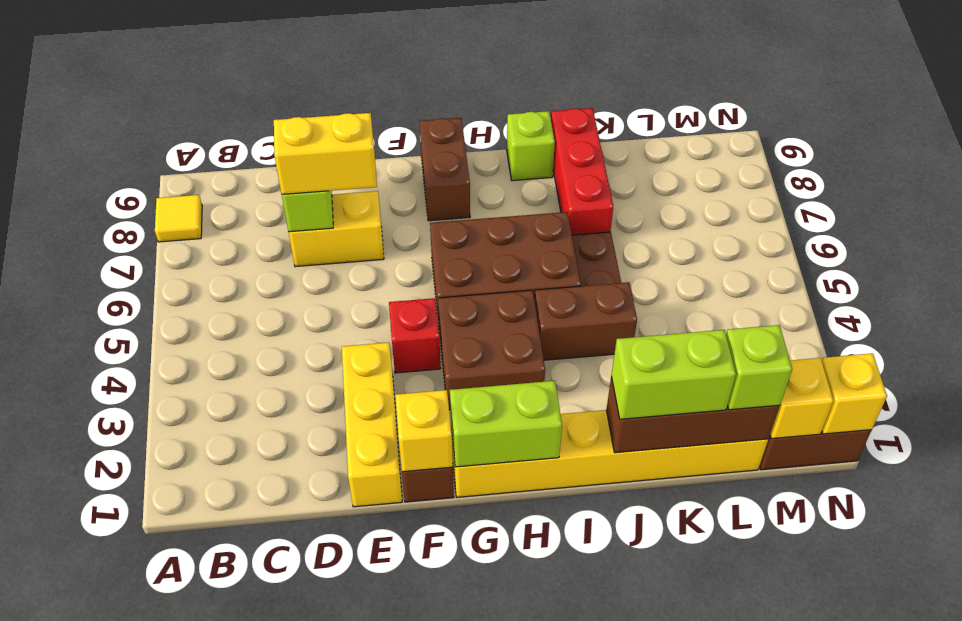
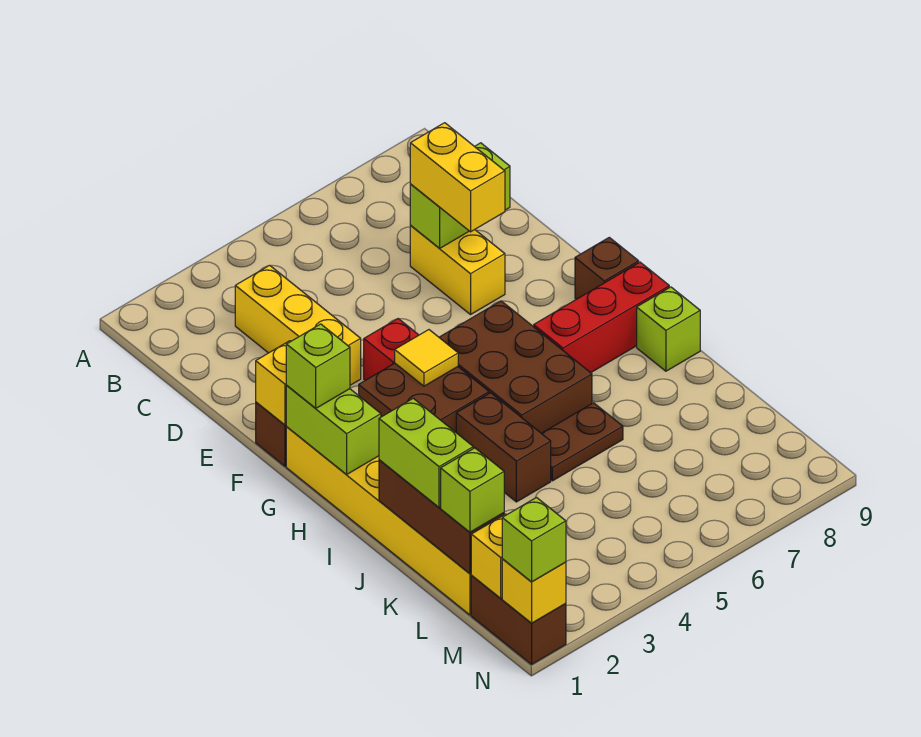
yellow tile A8 level 1 -> yellow tile G4 level 2
yellow brick E1:E3 level 1 -> yellow brick C3:E3 level 1
none -> lime brick G1 level 3
brown brick G8:G9 level 1 -> brown brick G9 level 1
red brick J7:J9 level 1 -> red brick H7:H9 level 1
none -> lime brick N1 level 3

